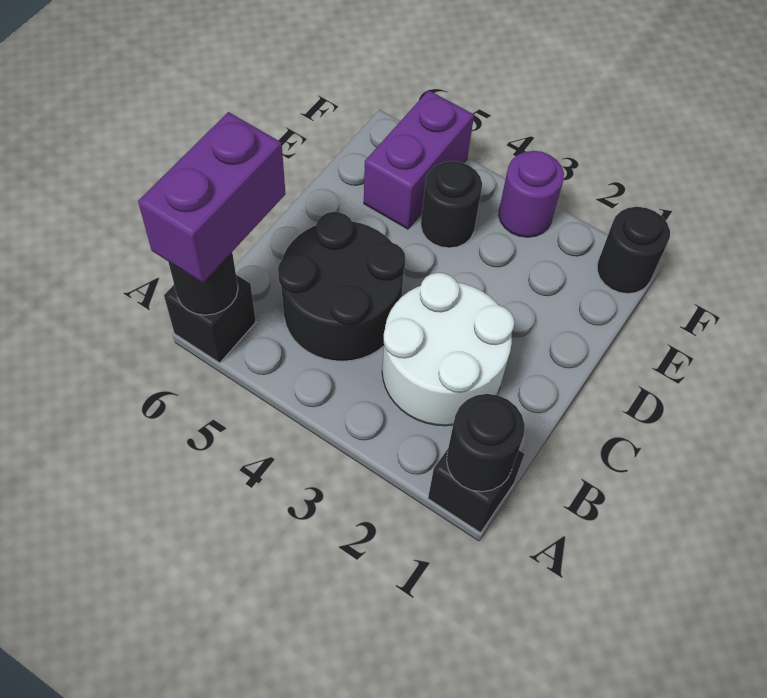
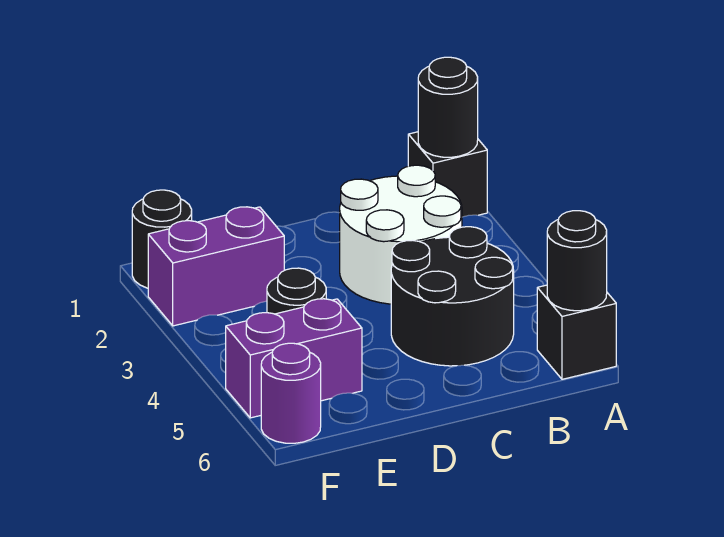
purple brick A6:B6 level 3 -> purple brick E2:F2 level 1
purple round brick F3 level 1 -> purple round brick F6 level 1

